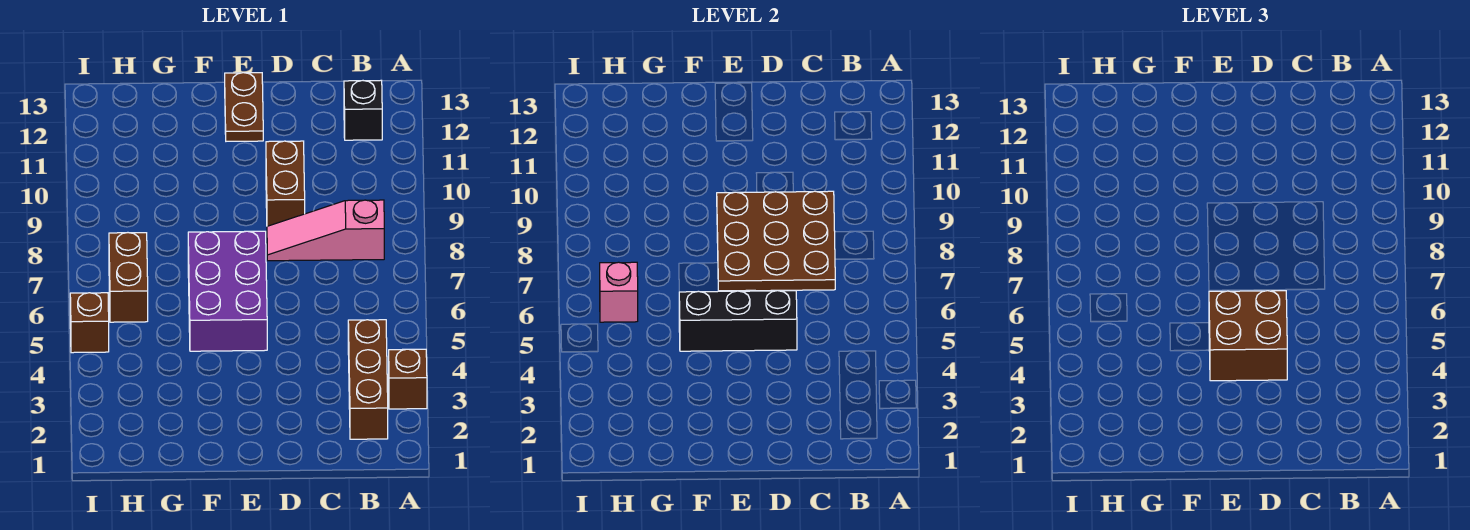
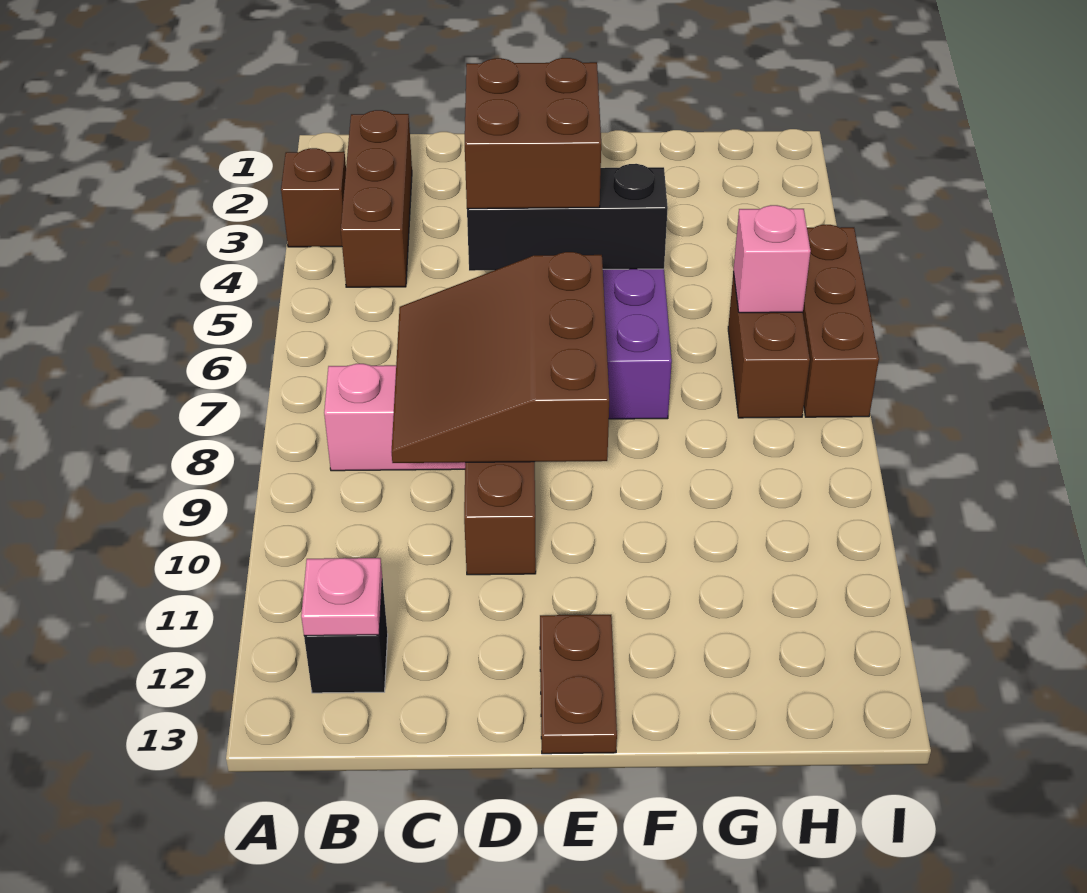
none -> pink plate B12 level 2
brown plate C7:E9 level 2 -> brown slope C7:E9 level 2 top E
brown brick I5 level 1 -> brown brick I5:I7 level 1

